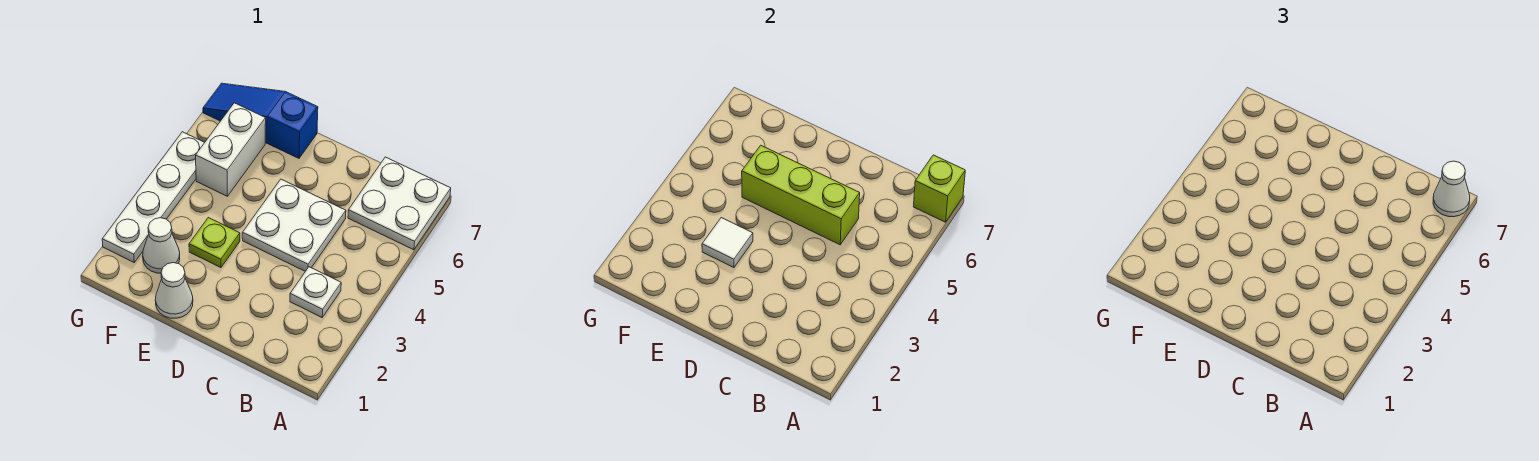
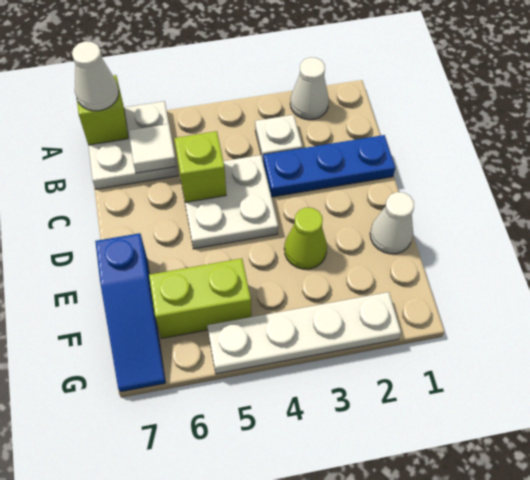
none -> blue plate C1:C3 level 1
lime brick C5:E5 level 2 -> lime brick C5 level 2
lime plate E3 level 1 -> lime cone E3 level 1
white tile E3 level 2 -> white tile B6 level 2
white cone F2 level 1 -> white cone A2 level 1
white brick F5:F6 level 1 -> lime brick F5:F6 level 1

